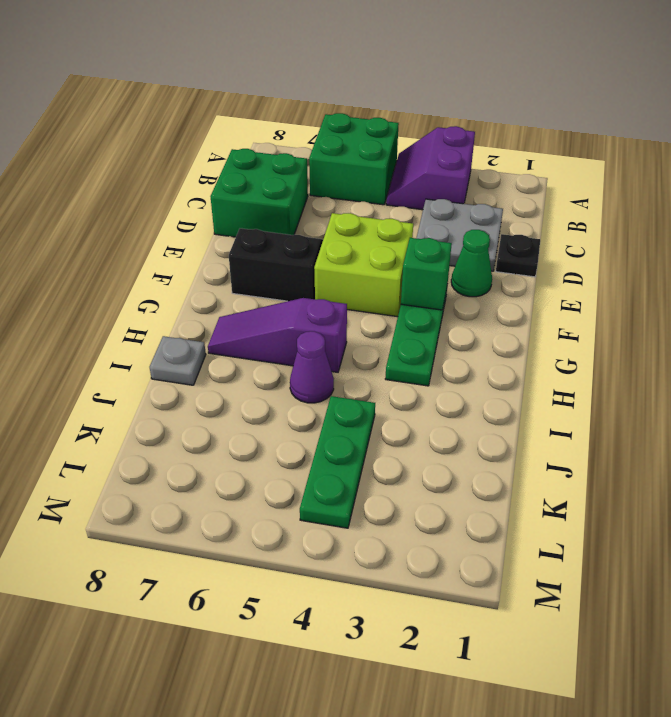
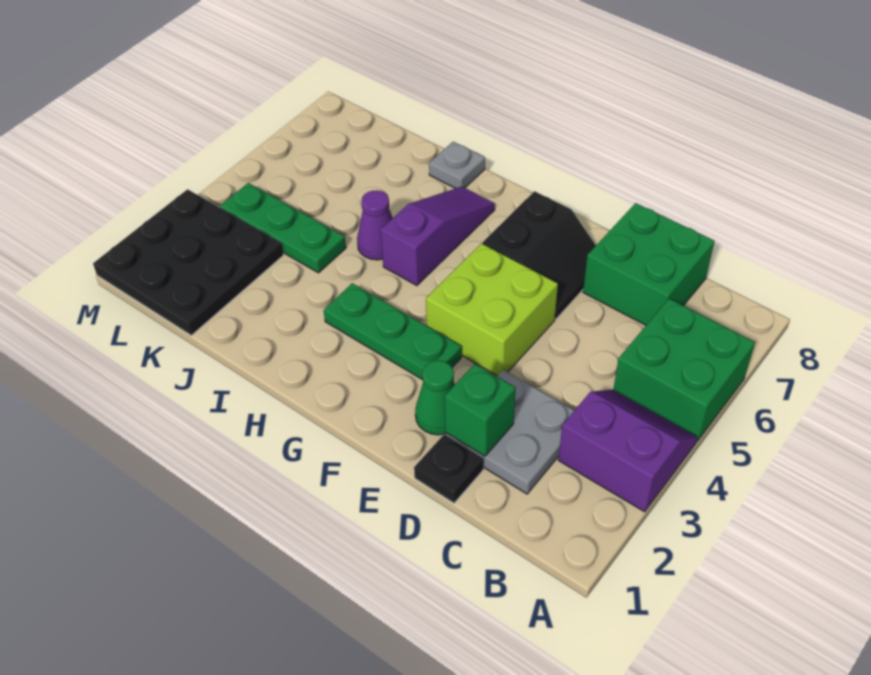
green brick F3 level 2 -> green brick D2 level 2
none -> black plate K1:M3 level 1

